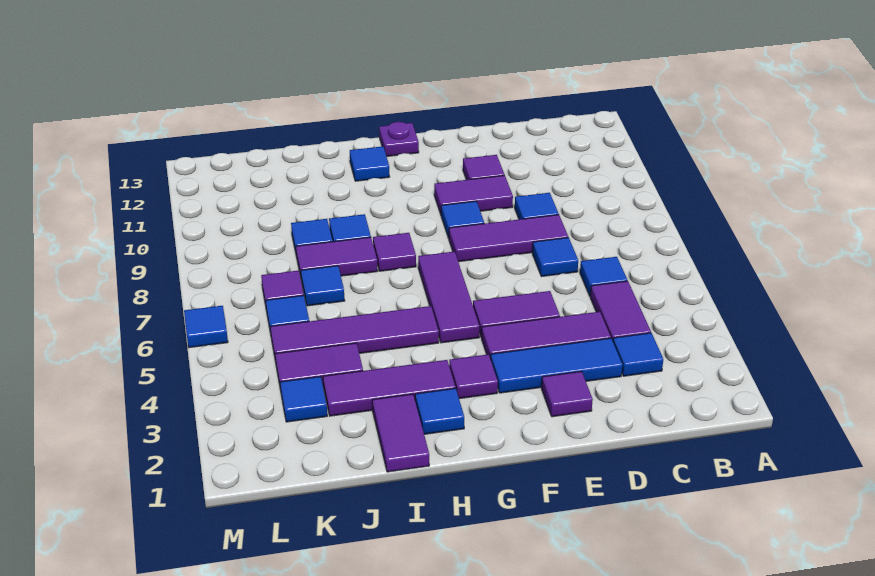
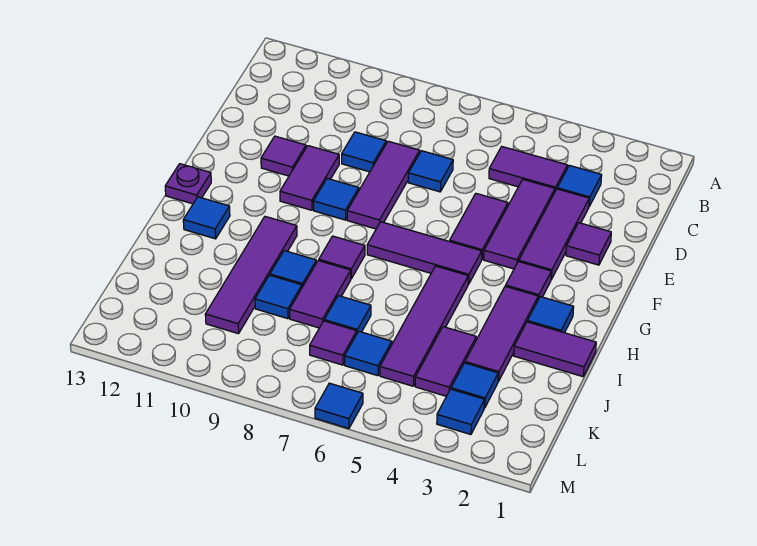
blue tile C6 level 1 -> blue tile L3 level 1
blue tile D3:F3 level 1 -> purple tile D3:F3 level 1
none -> purple tile H10:K10 level 1

